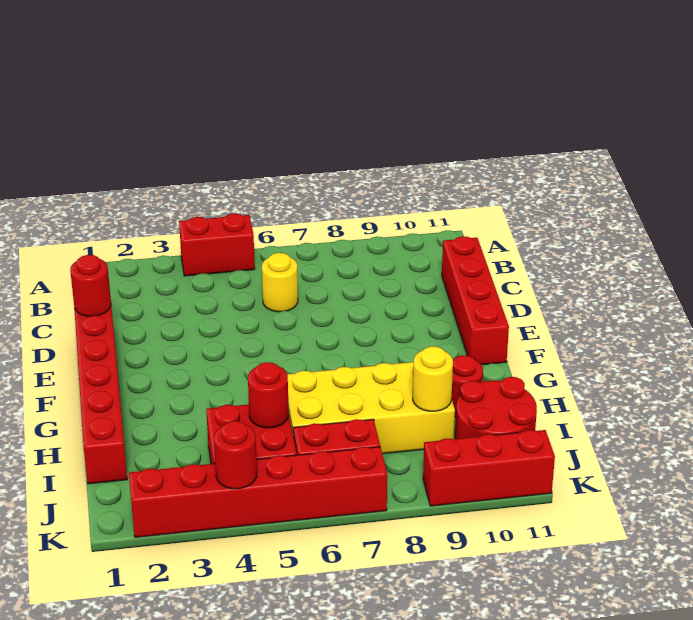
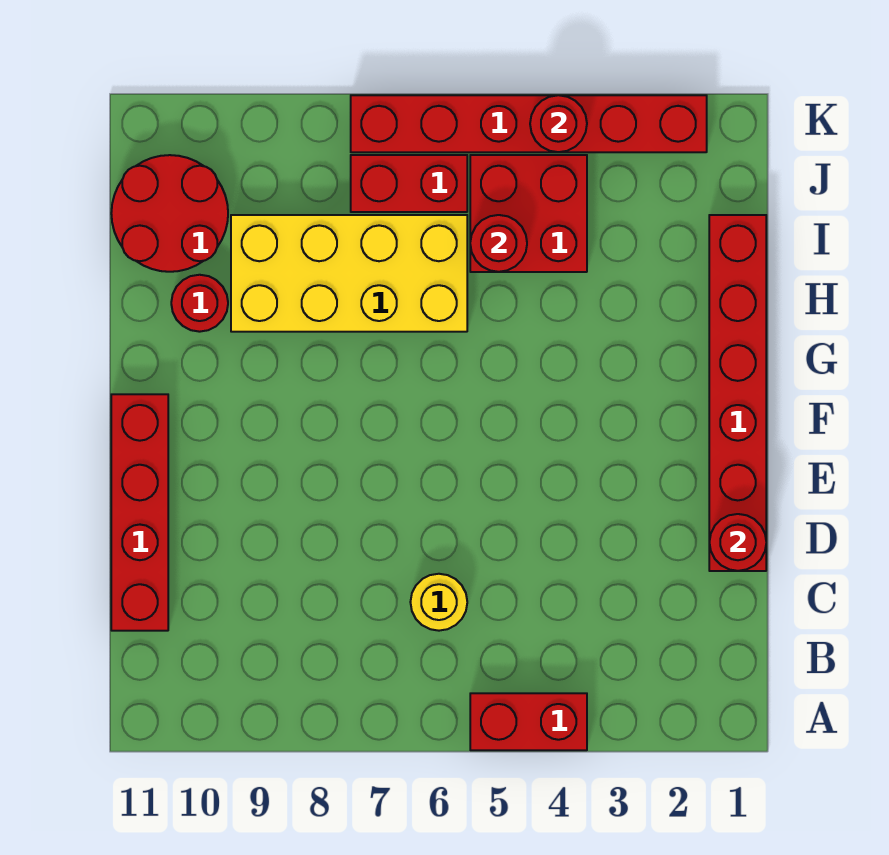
yellow round brick I9 level 2 -> none
red brick K9:K11 level 1 -> none

